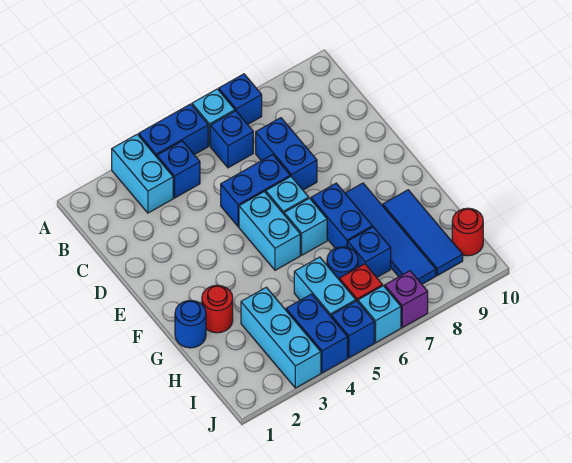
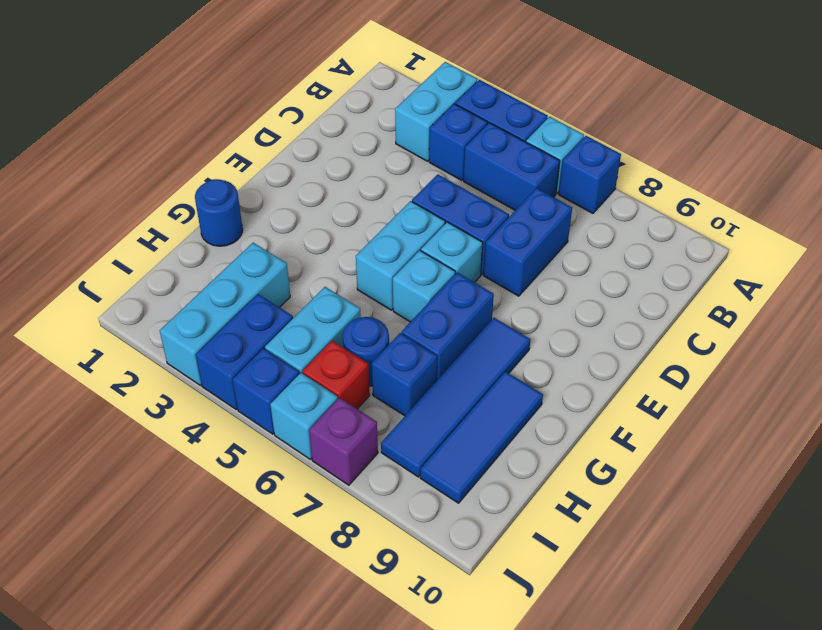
blue brick B6 level 1 -> blue brick B5:B6 level 1
red round brick G2 level 1 -> none
red round brick I10 level 1 -> none

